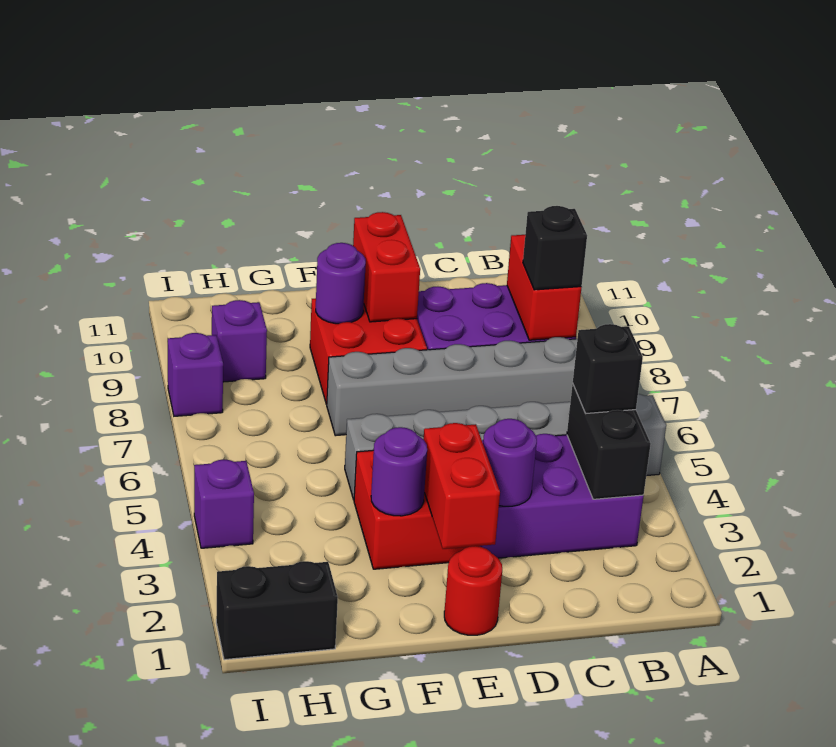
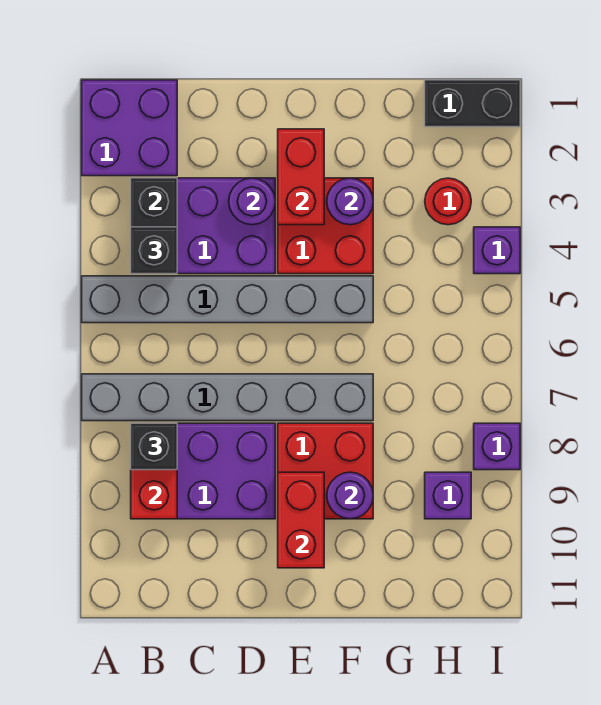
none -> purple brick A1:B2 level 1
red round brick E1 level 1 -> red round brick H3 level 1

